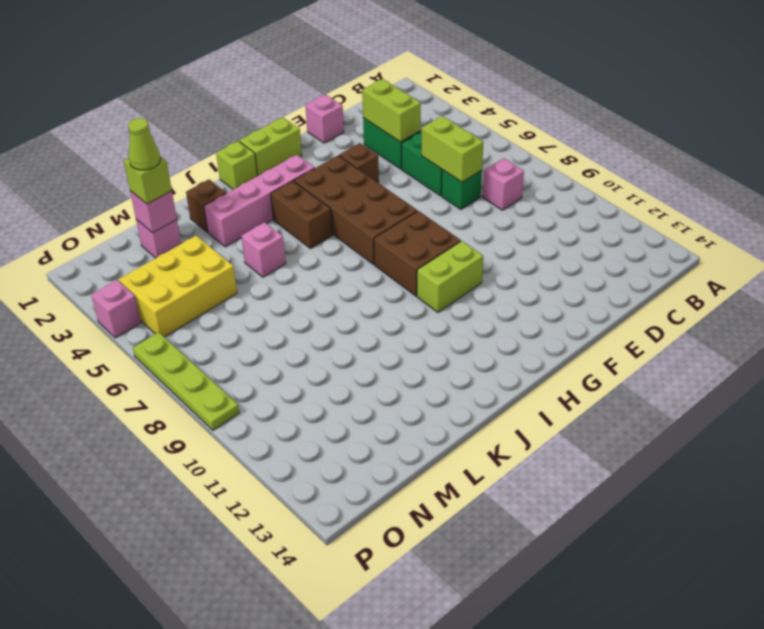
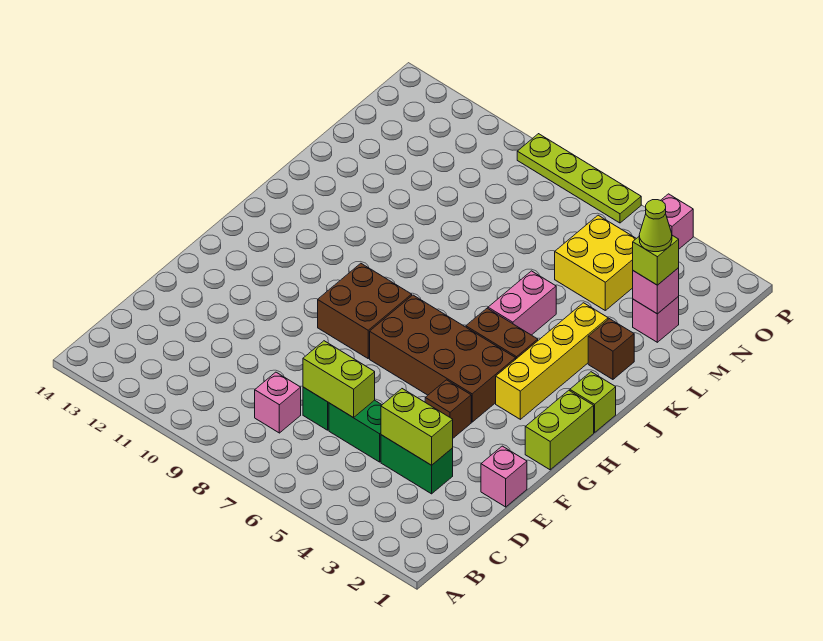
lime brick G10:H10 level 1 -> none
pink brick H3:K3 level 1 -> yellow brick H3:K3 level 1
pink brick K5 level 1 -> pink brick J5:K5 level 1
yellow brick M4:O5 level 1 -> yellow brick M4:N5 level 1

